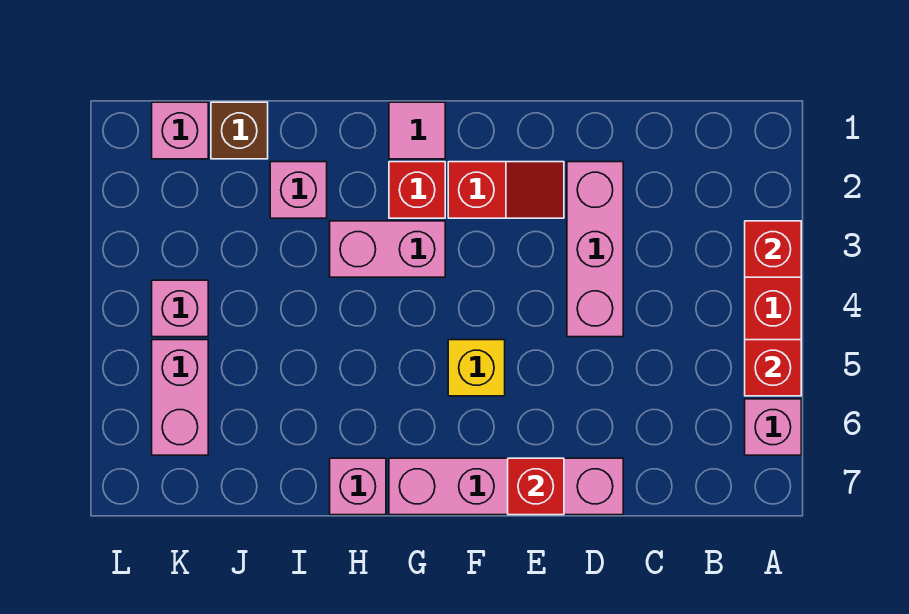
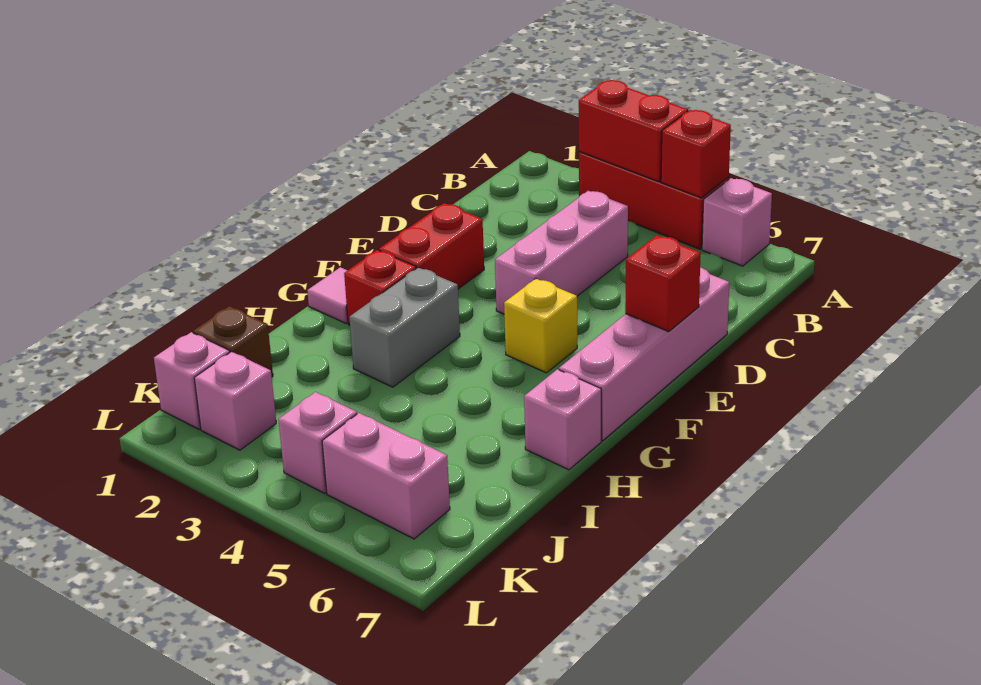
red brick A3 level 2 -> red brick A3:A4 level 2
pink brick D2:D4 level 1 -> pink brick C4:E4 level 1
red slope E2:F2 level 1 top F -> red brick E2:F2 level 1
pink brick G3:H3 level 1 -> grey brick G3:H3 level 1
pink brick I2 level 1 -> pink brick K2 level 1

